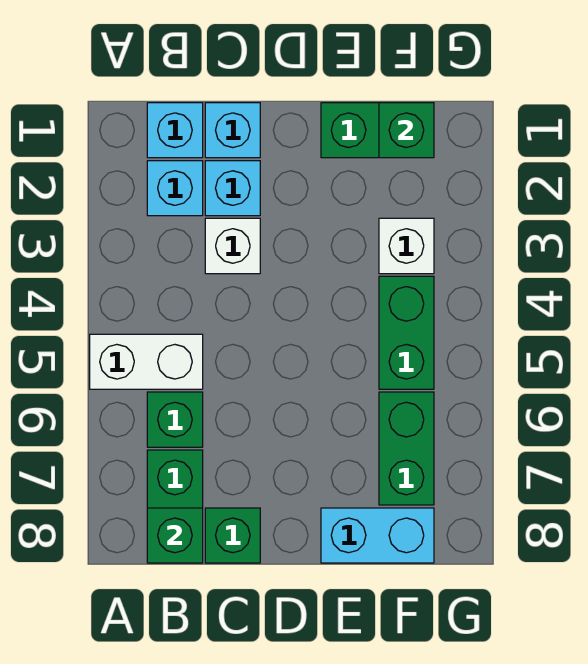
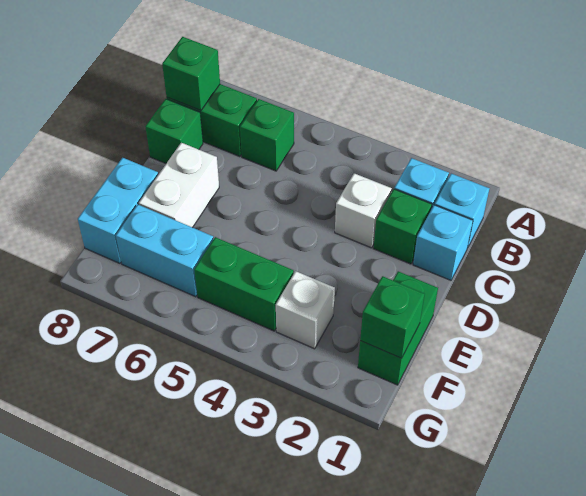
white brick A5:B5 level 1 -> white brick D7:E7 level 1
cyan brick C2 level 1 -> green brick C2 level 1
green brick F6:F7 level 1 -> cyan brick F6:F7 level 1

